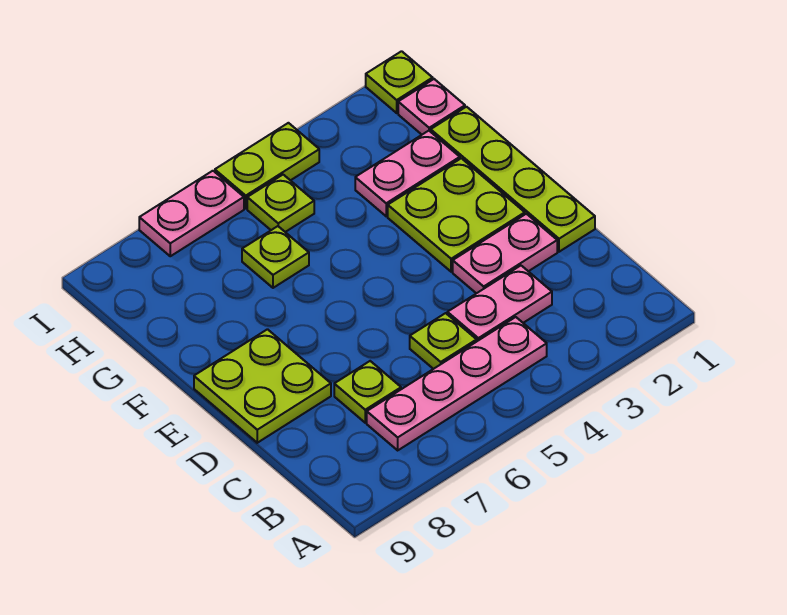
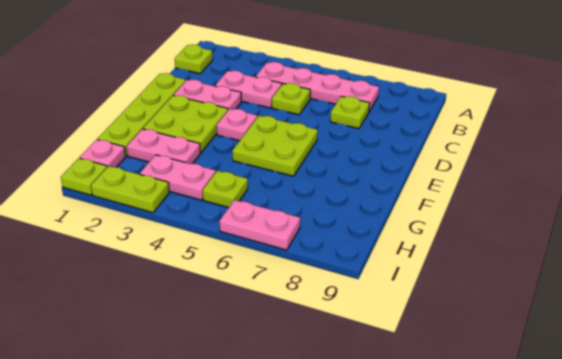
lime plate D8:E9 level 1 -> lime plate E5:F6 level 1
none -> pink plate E4 level 1
lime plate G6 level 1 -> lime plate B1 level 1
none -> pink plate H3:H4 level 1
lime plate I4:I5 level 1 -> lime plate I2:I3 level 1

